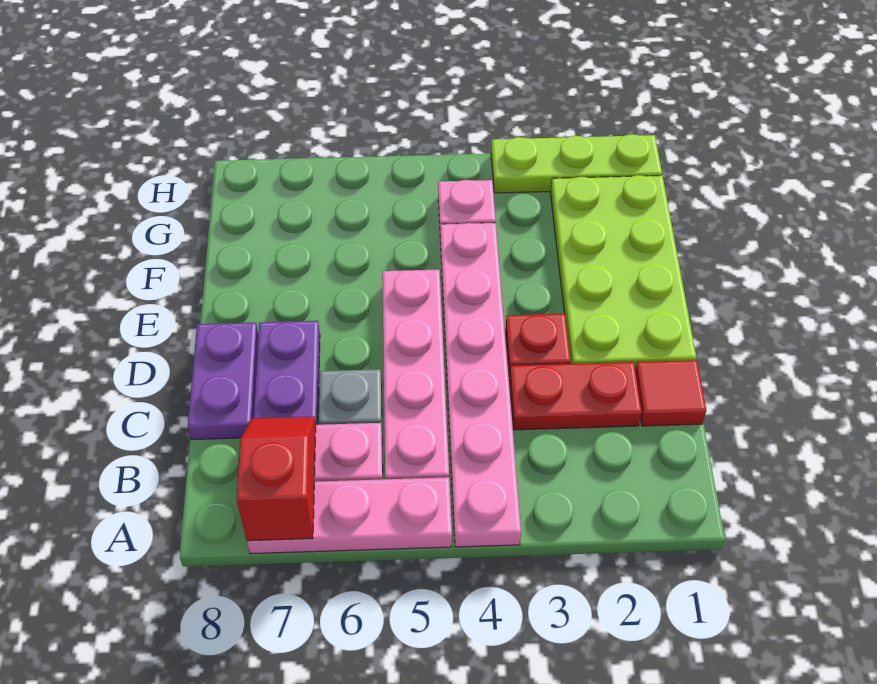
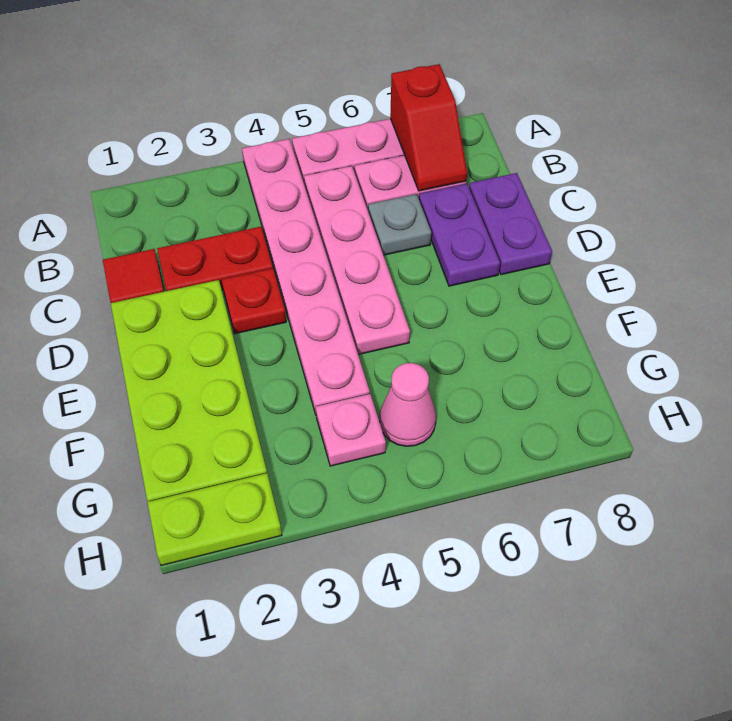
none -> pink cone G5 level 1
lime plate H1:H3 level 1 -> lime plate H1:H2 level 1

